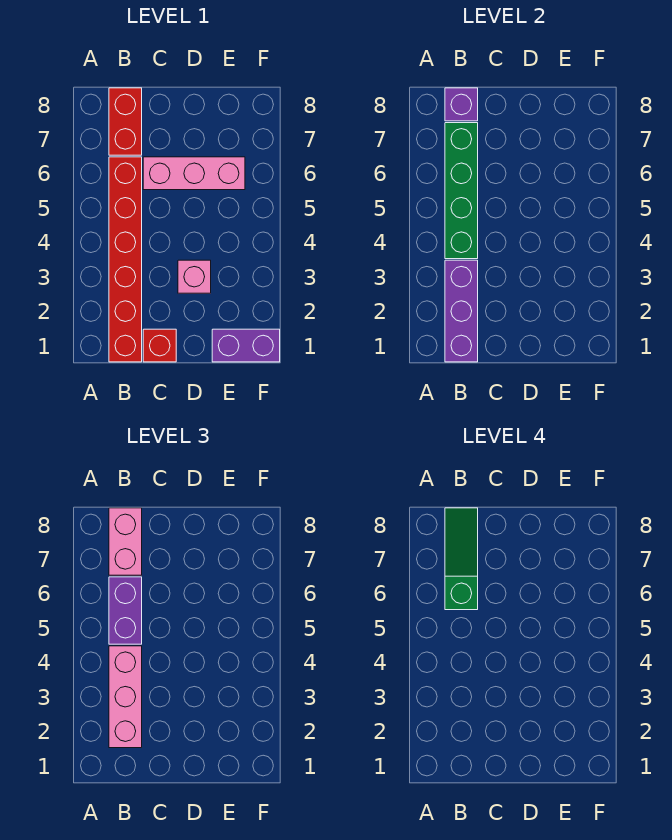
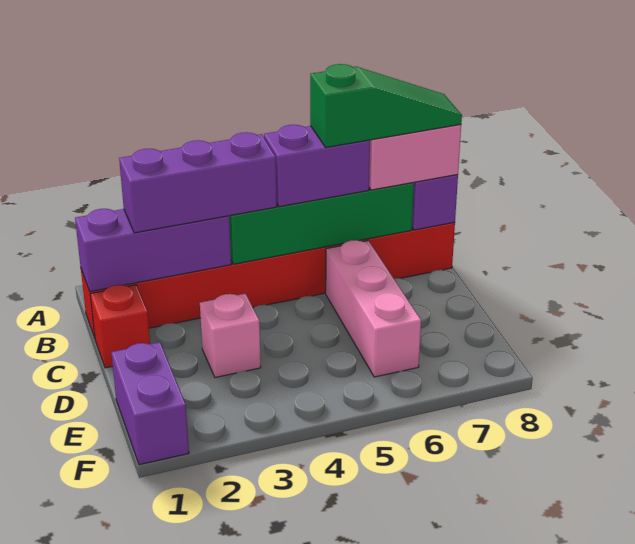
pink brick B2:B4 level 3 -> purple brick B2:B4 level 3

